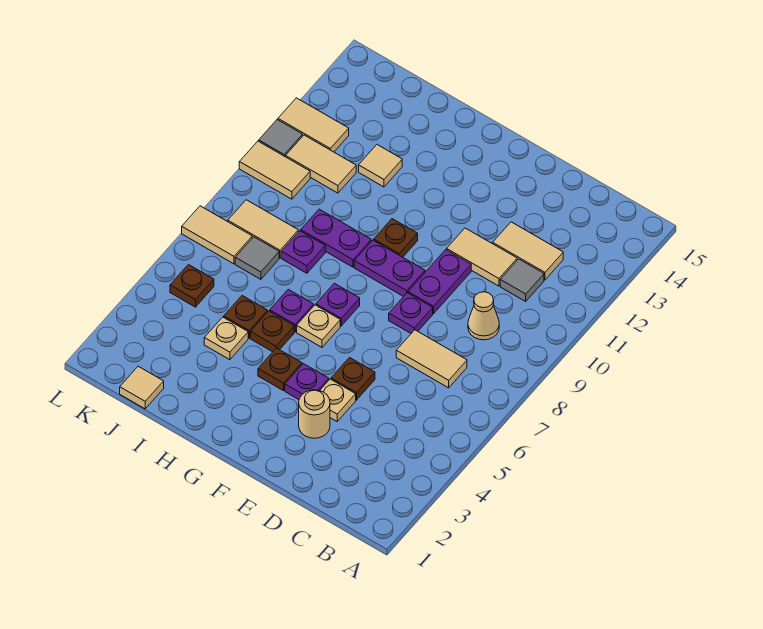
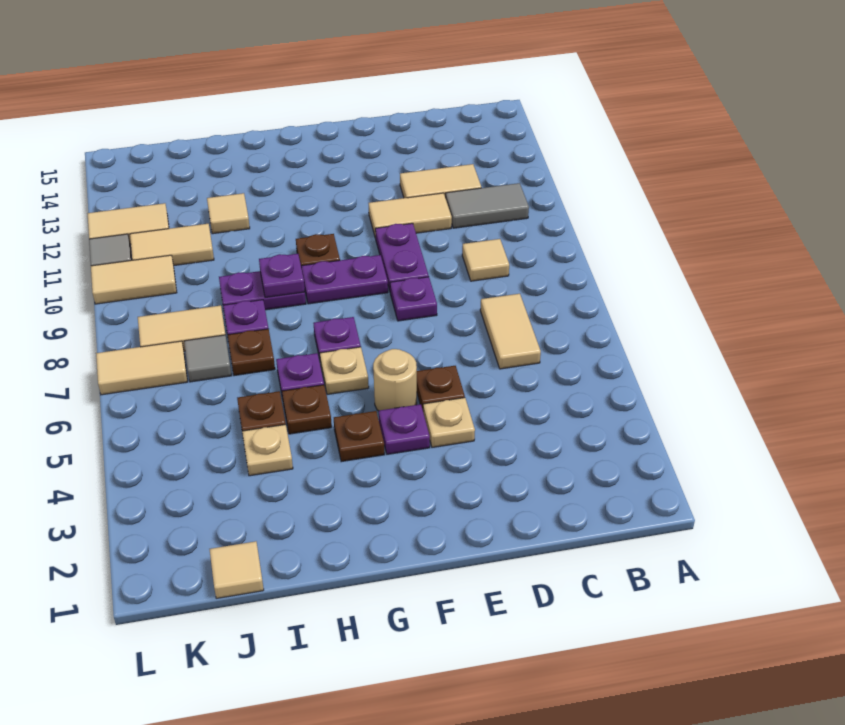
tan tile C7:D7 level 1 -> tan tile C6:C7 level 1
tan cone C9 level 1 -> tan tile C9 level 1
grey tile C11 level 1 -> grey tile B11:C11 level 1
tan round brick E3 level 1 -> tan round brick F5 level 1
none -> purple plate H9 level 2
brown plate K5 level 1 -> brown plate I7 level 1

